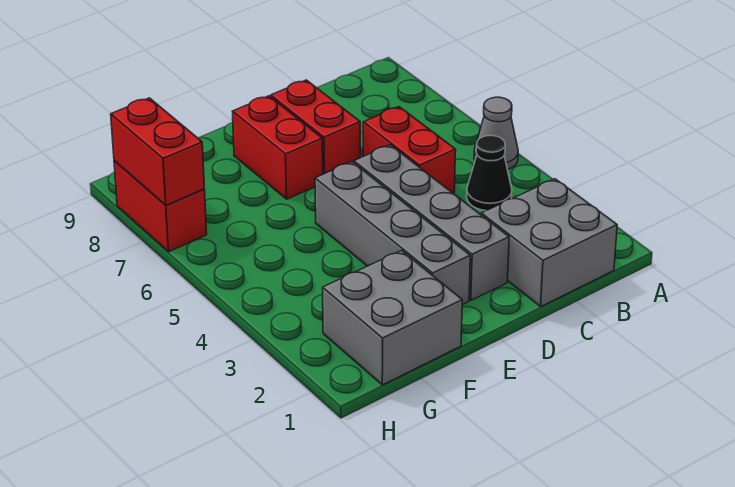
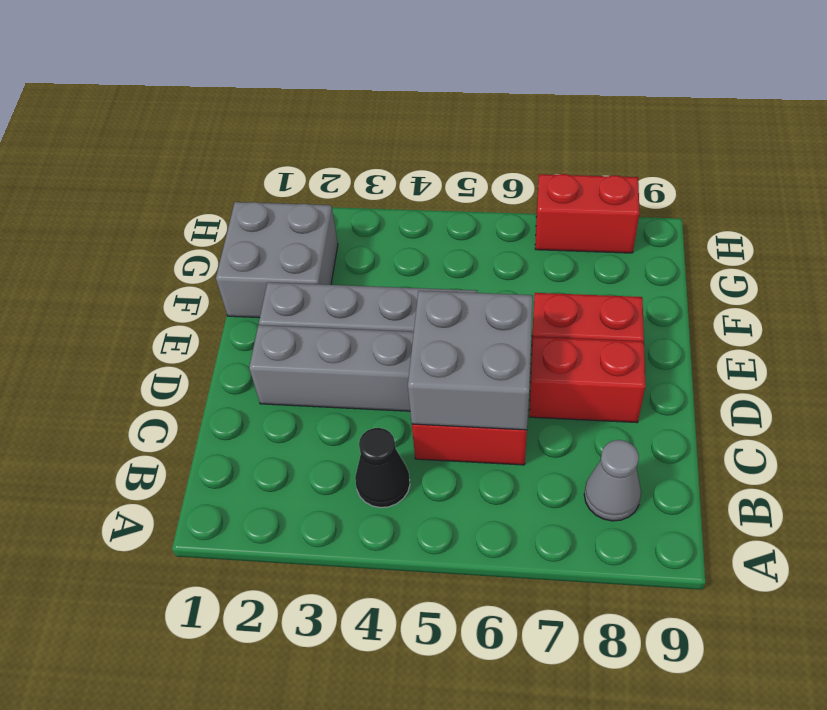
grey cone A5 level 1 -> grey cone B8 level 1
grey brick B1:C2 level 1 -> grey brick C5:D6 level 2
red brick H7:H8 level 2 -> none

